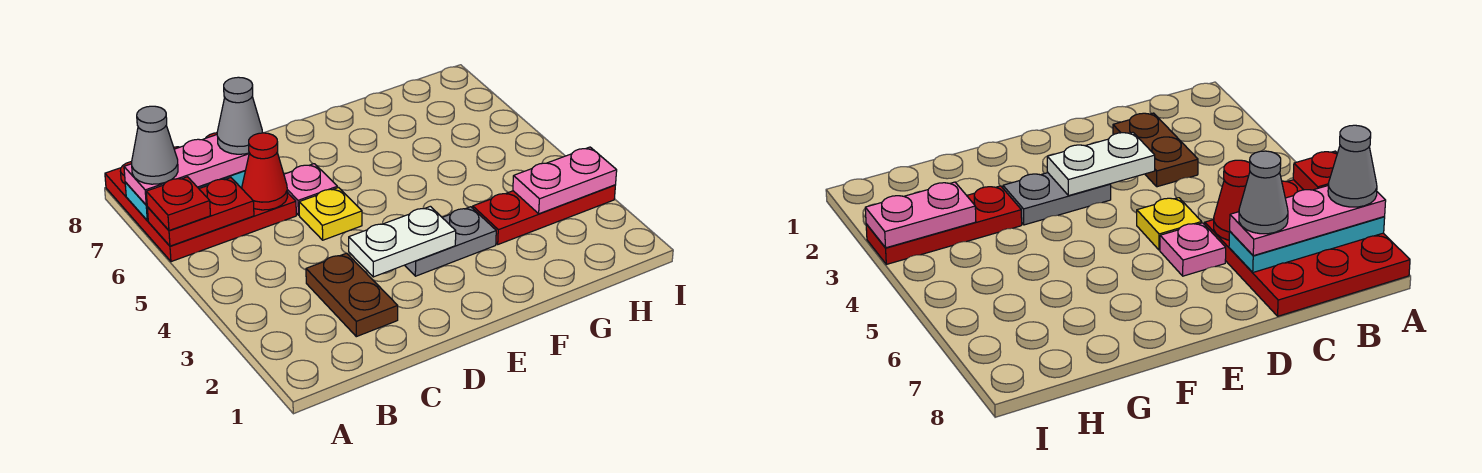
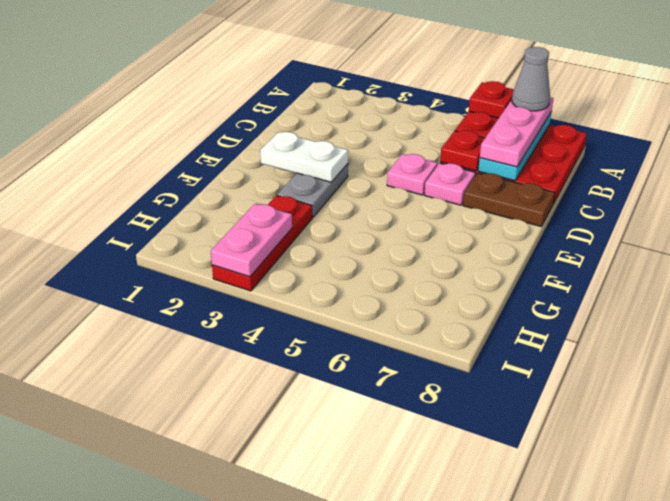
brown plate C2:C3 level 1 -> brown plate D7:D8 level 1
red cone C6 level 2 -> red plate C6 level 2
grey cone C7 level 4 -> none
white plate D3:E3 level 2 -> white plate E2:E3 level 2
yellow plate D5 level 1 -> pink plate D5 level 1

